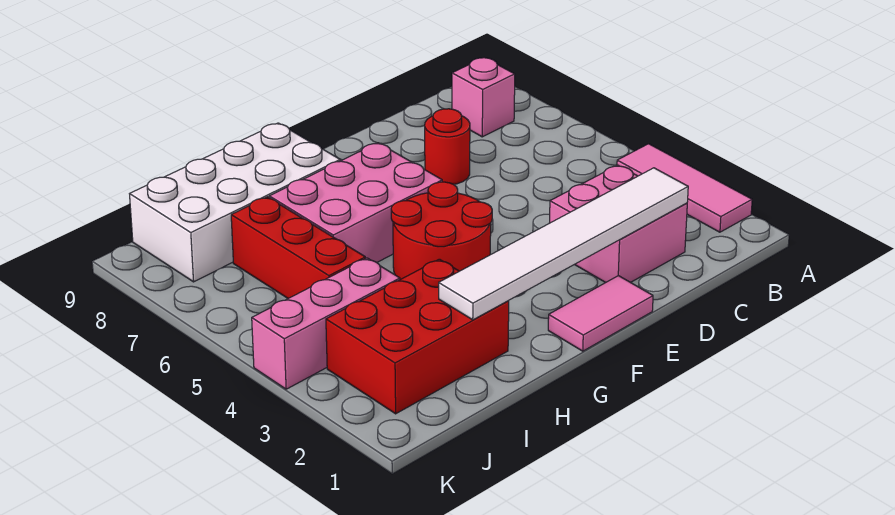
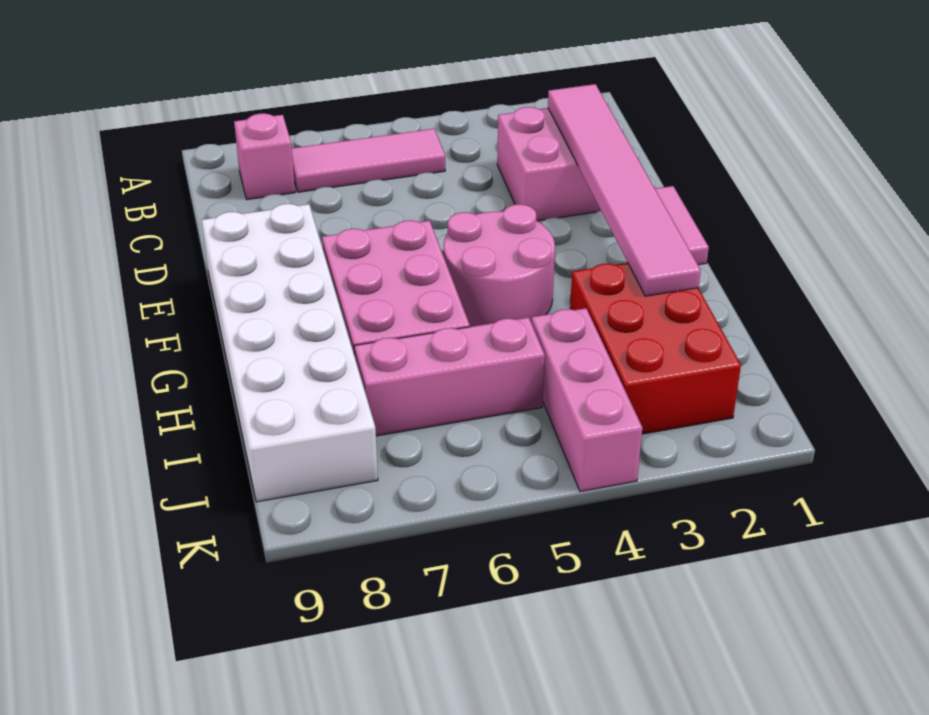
pink tile A2:A4 level 1 -> pink tile B5:B7 level 1
white tile C2:H2 level 2 -> pink tile C2:H2 level 2
red round brick D7 level 1 -> none
red round brick F4:G5 level 1 -> pink round brick F4:G5 level 1
white brick G8:J9 level 1 -> white brick E8:J9 level 1
red brick I5:I7 level 1 -> pink brick I5:I7 level 1

